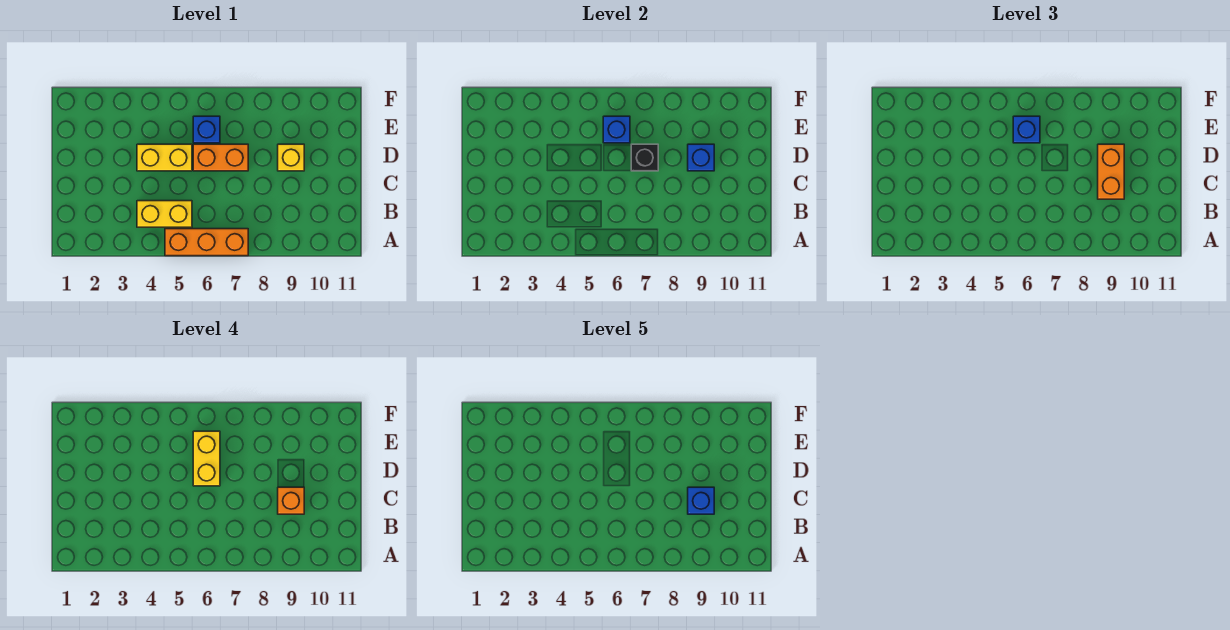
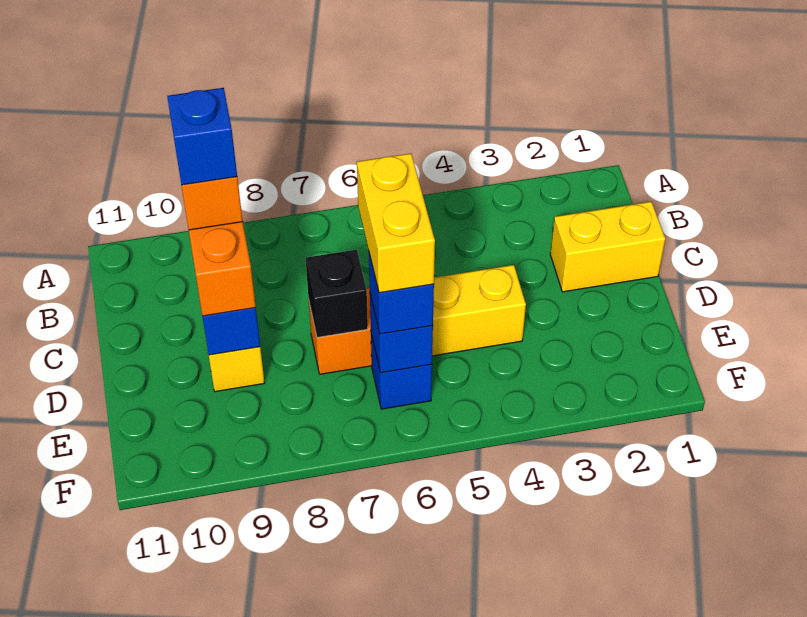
orange brick A5:A7 level 1 -> none
yellow brick B4:B5 level 1 -> yellow brick C1:C2 level 1

